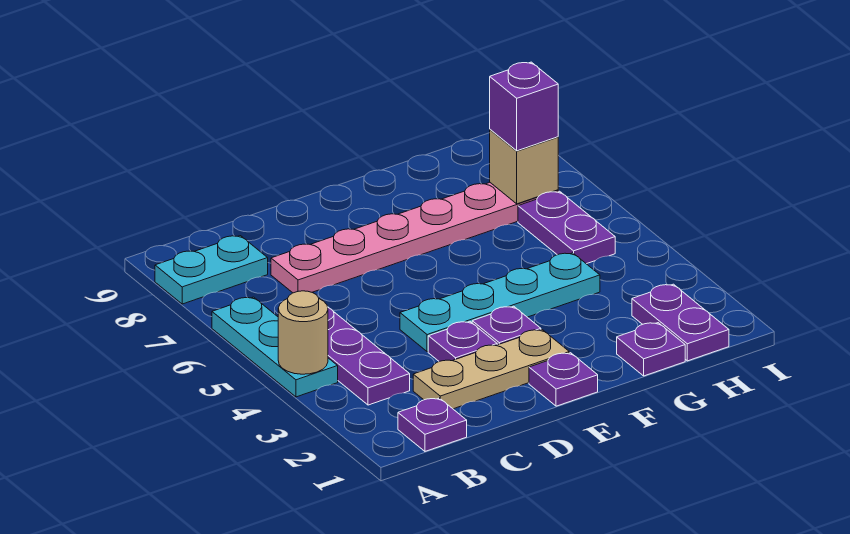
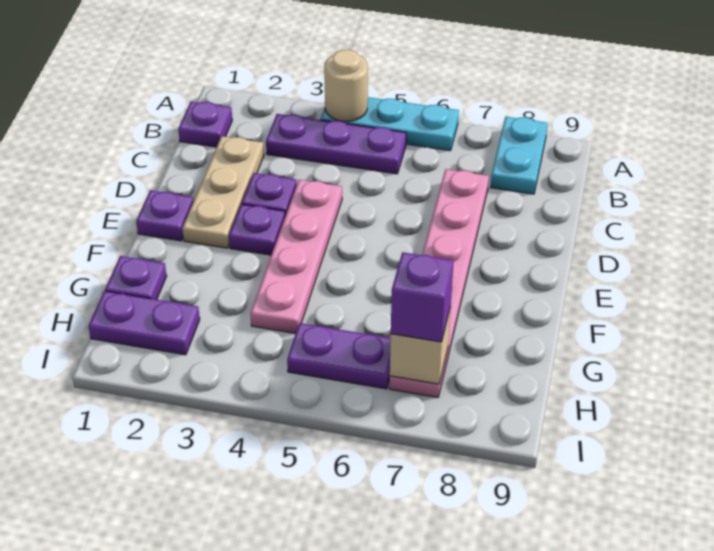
cyan plate D4:G4 level 1 -> pink plate D4:G4 level 1

